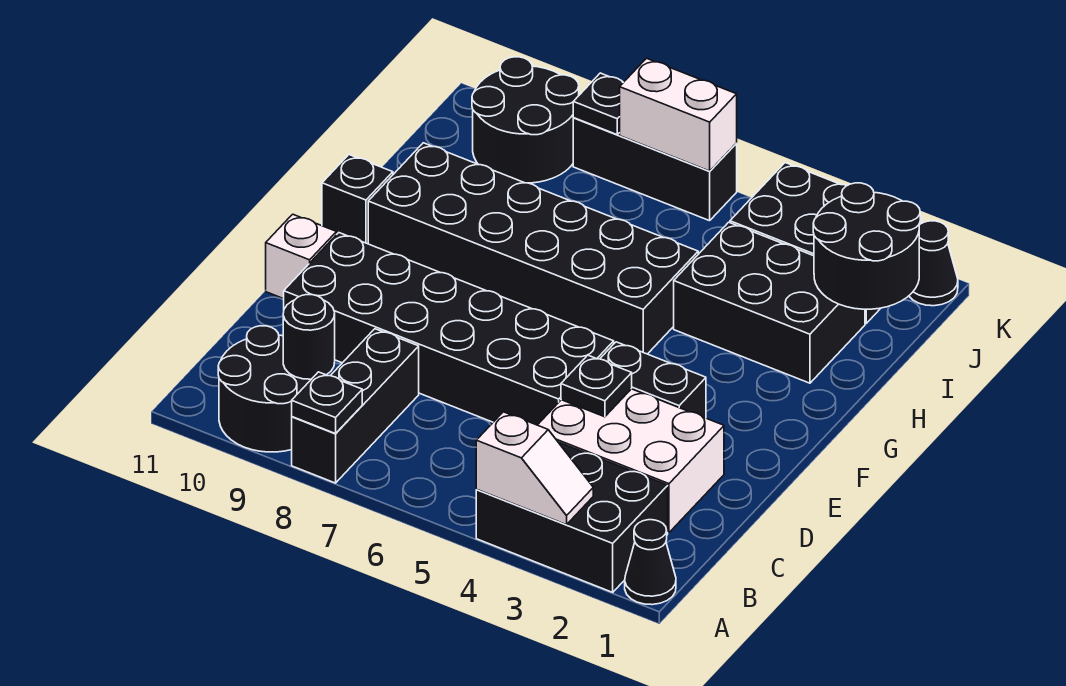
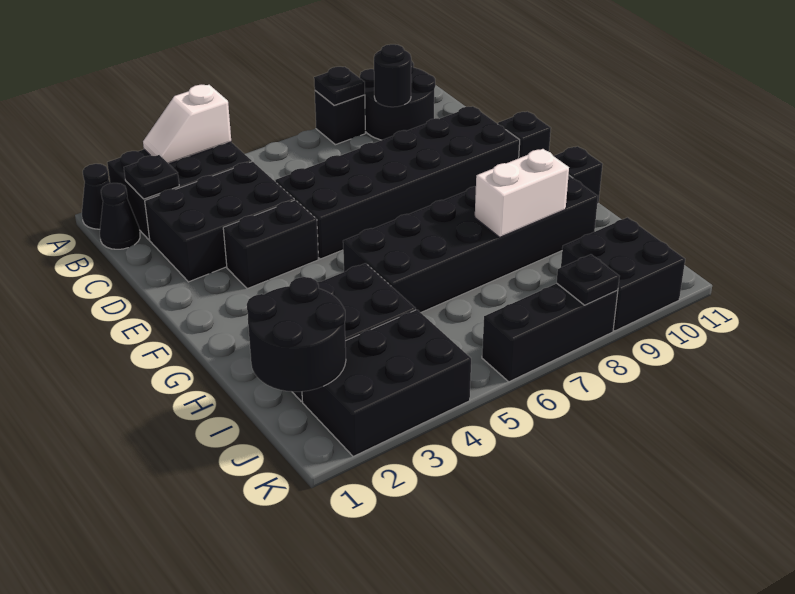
black brick A8:C8 level 1 -> black brick A8 level 1
white brick C2:D4 level 1 -> black brick C2:D4 level 1
black plate D4 level 2 -> black plate B2 level 2
white brick E11 level 1 -> black brick E11 level 1
black round brick J9:K10 level 1 -> black brick J9:K10 level 1
black cone K1 level 1 -> black cone B1 level 1
white brick K6:K7 level 2 -> white brick H8:H9 level 2

